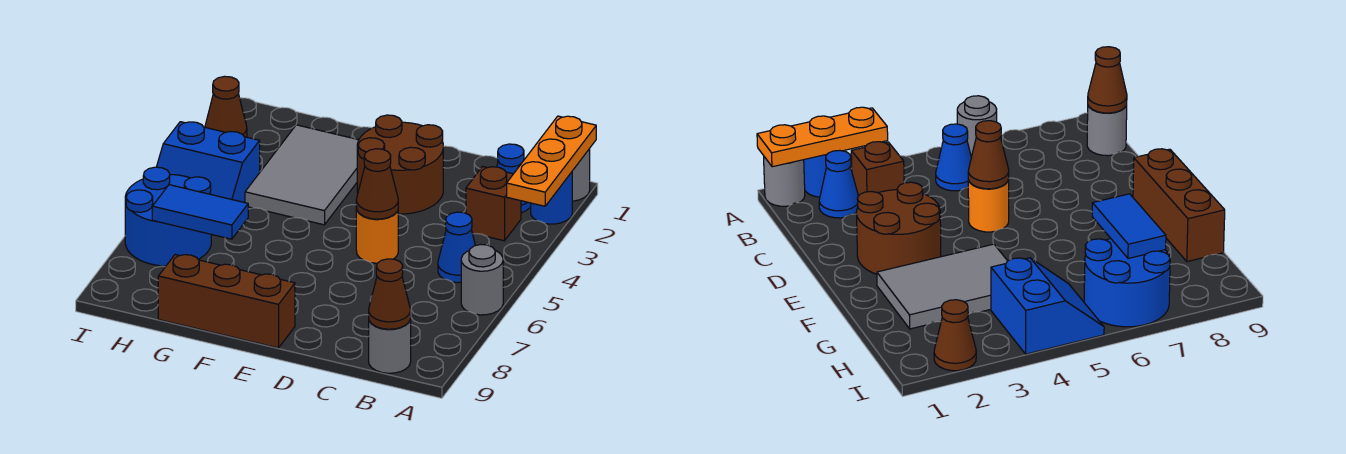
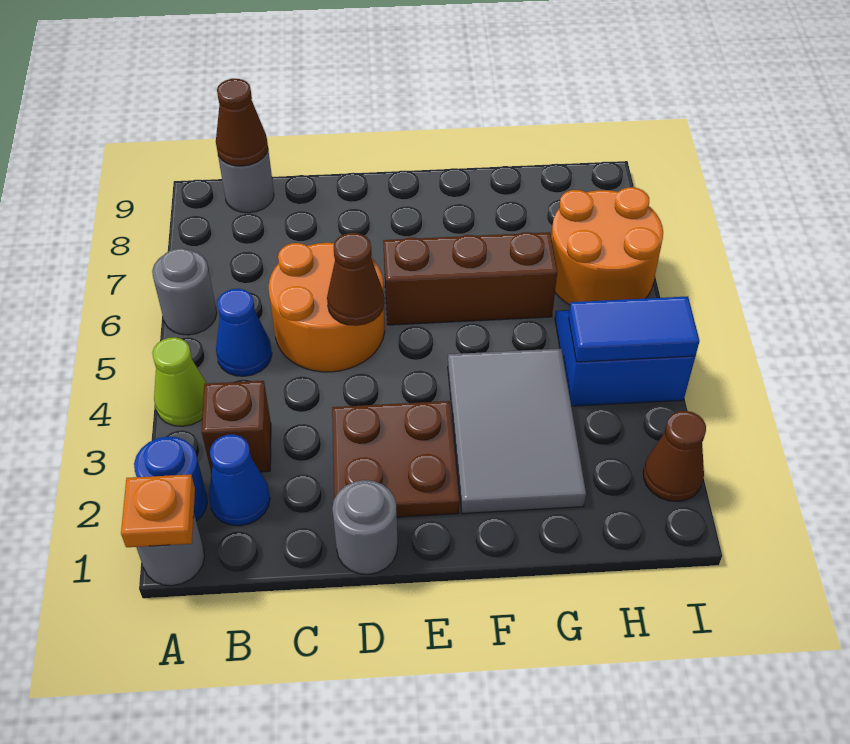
orange plate A1:A3 level 2 -> orange plate A1 level 2
none -> lime cone A4 level 1
none -> grey round brick D1 level 1
brown round brick D2:E3 level 1 -> brown plate D2:E3 level 1
orange round brick D5 level 1 -> orange round brick C5:D6 level 1
brown brick E9:G9 level 1 -> brown brick E6:G6 level 1
blue tile G7:H7 level 2 -> blue tile H4:I4 level 2
blue round brick H6:I7 level 1 -> orange round brick H6:I7 level 1

